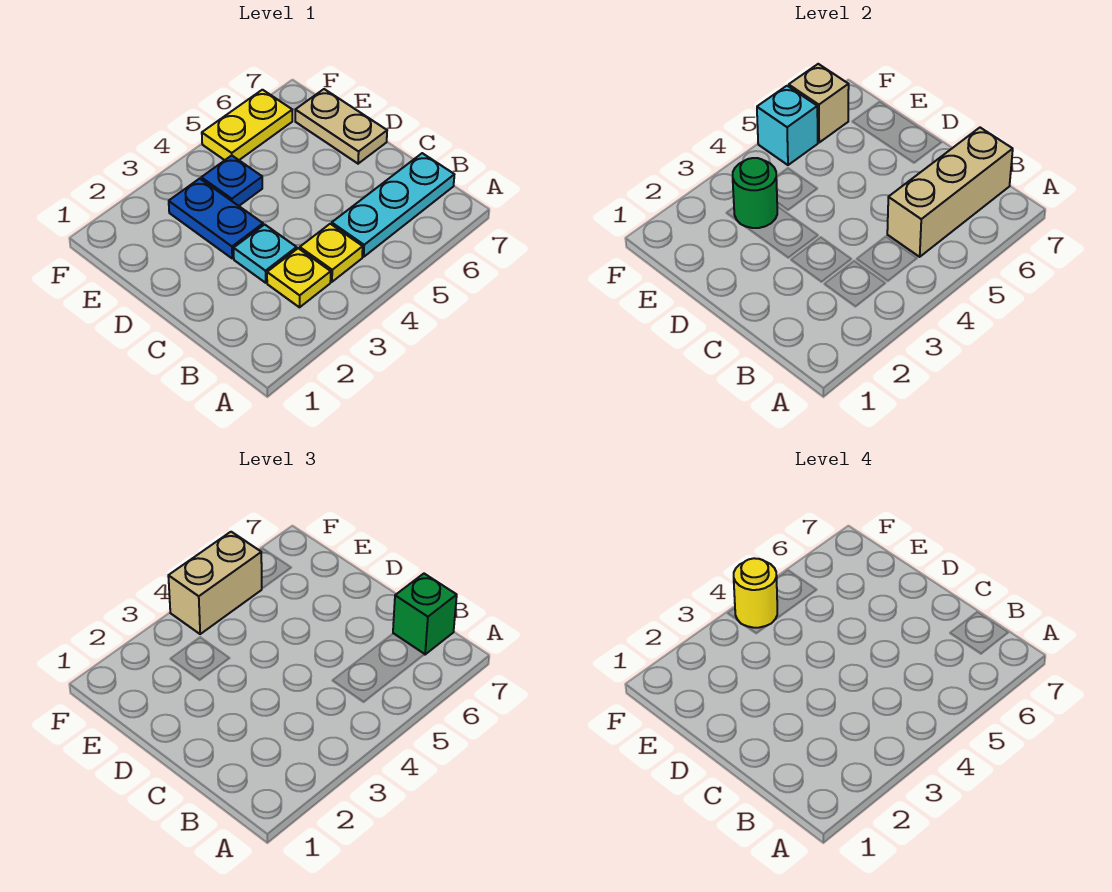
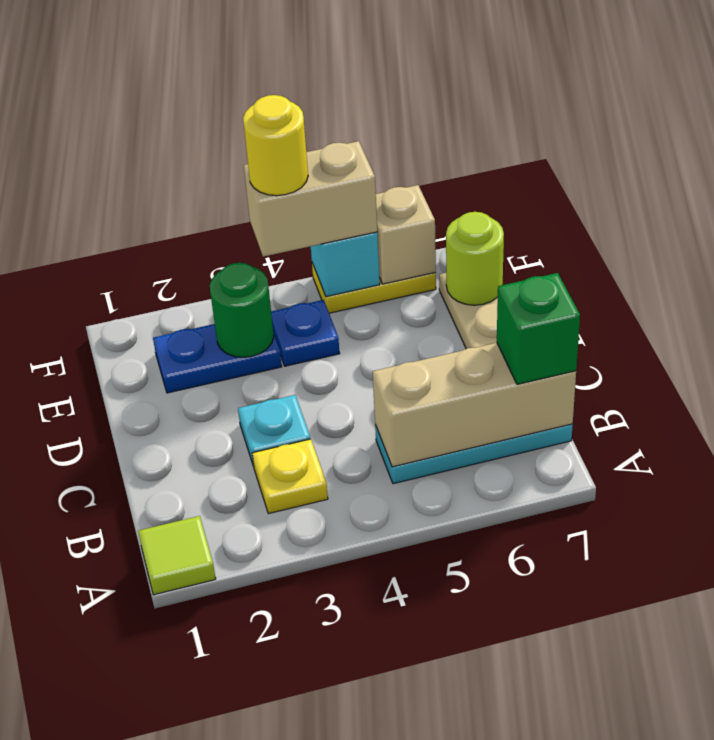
none -> lime tile A1 level 1
yellow plate B4 level 1 -> none
blue plate D3:E3 level 1 -> blue plate E2:E3 level 1
none -> lime round brick E7 level 2

